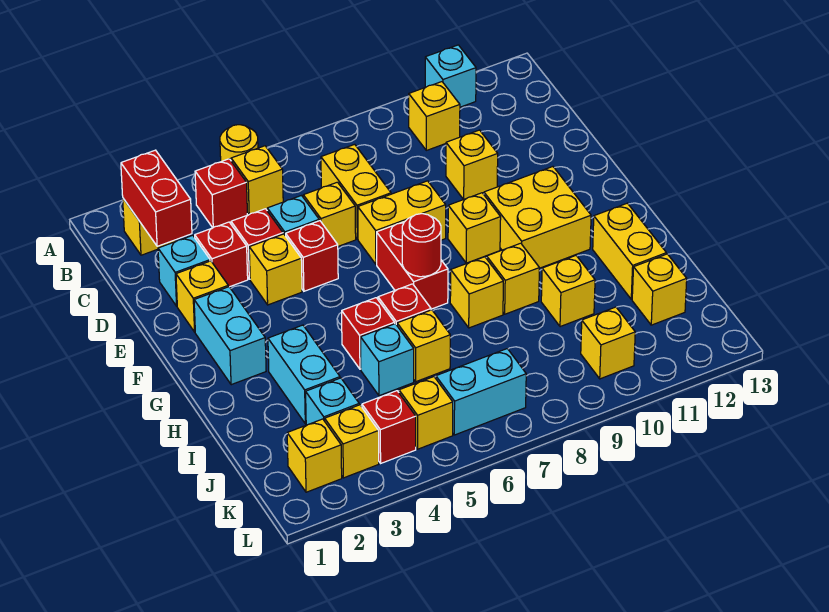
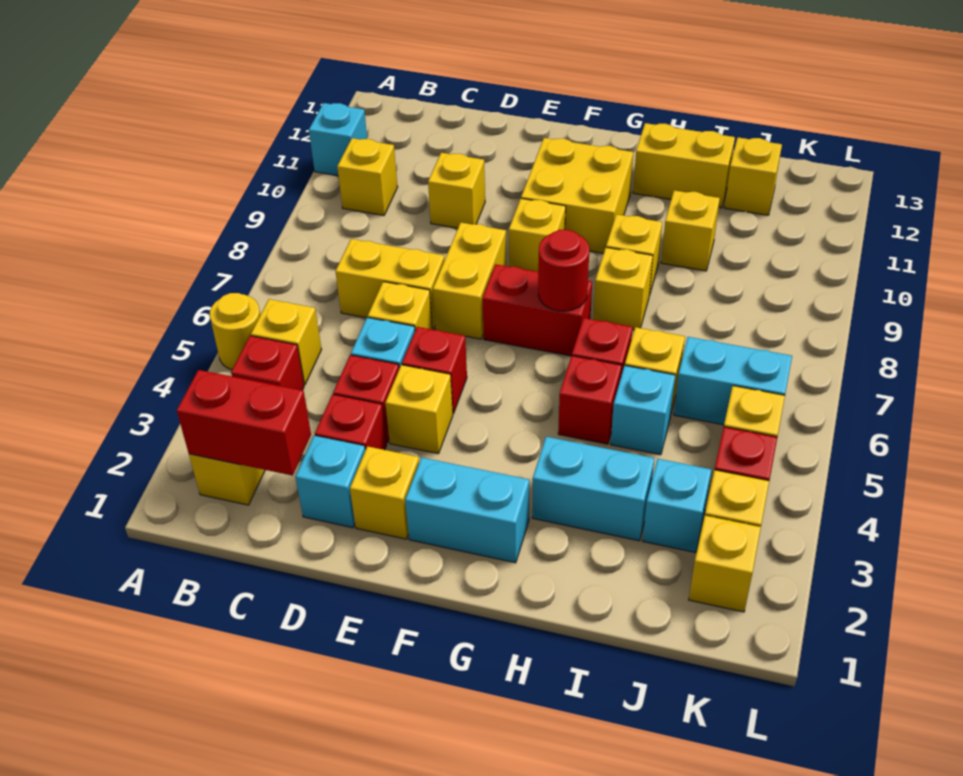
cyan brick K6:K7 level 1 -> cyan brick J6:K6 level 1
yellow brick K10 level 1 -> none

